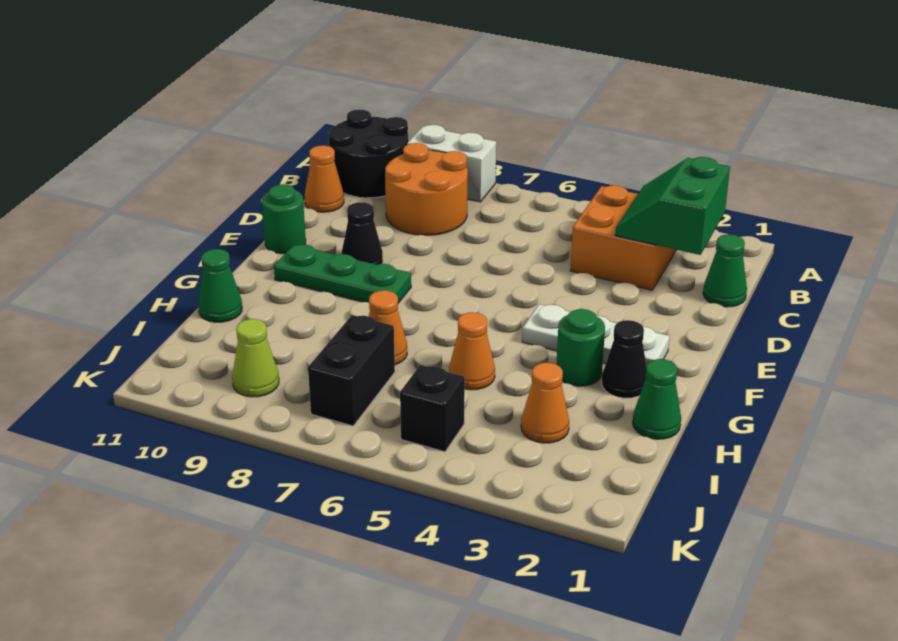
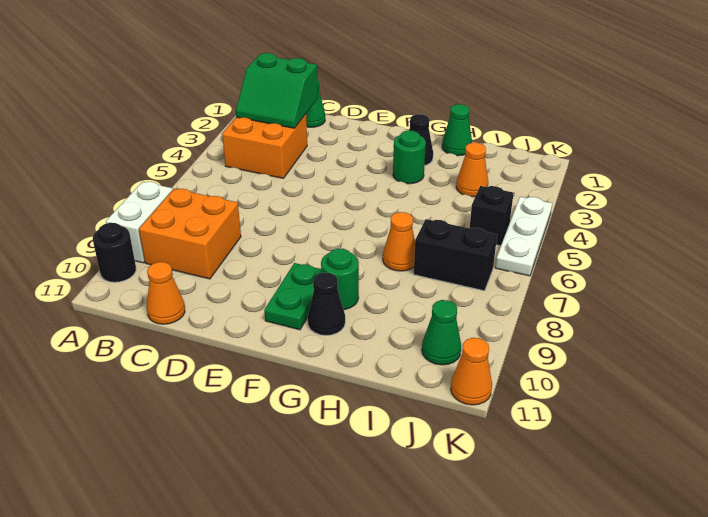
black round brick A10:B11 level 1 -> black round brick A10 level 1
orange round brick B8:C9 level 1 -> orange brick B8:C9 level 1
black cone E9 level 1 -> black cone G10 level 1
green round brick E11 level 1 -> green round brick G9 level 1
white plate F2:F4 level 1 -> white plate K4:K6 level 1
green plate F8:F10 level 1 -> green plate F9:F10 level 1
orange cone H5 level 1 -> orange cone K11 level 1
green cone H11 level 1 -> green cone J10 level 1
lime cone J9 level 1 -> none

